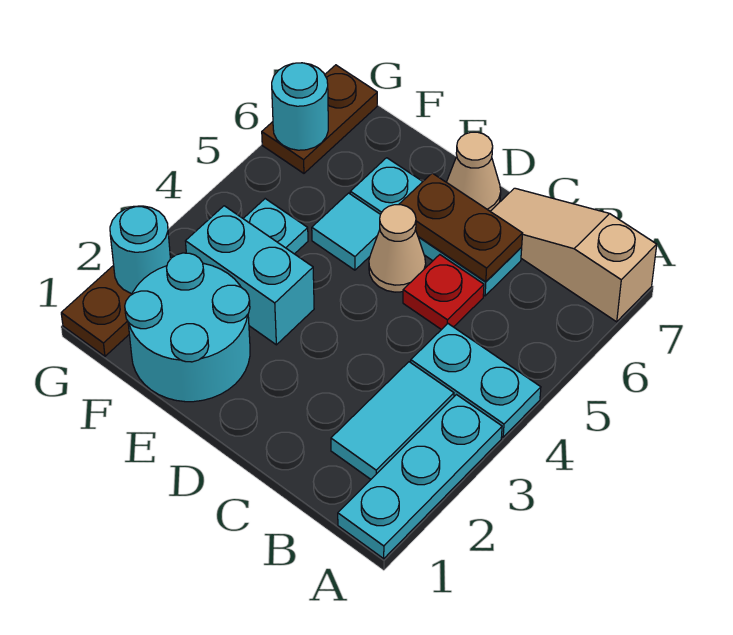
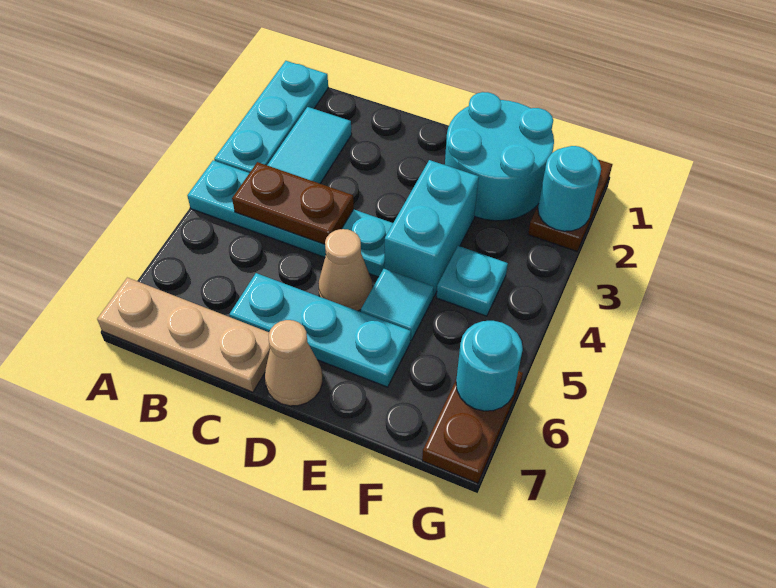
cyan plate A4:B4 level 1 -> cyan plate A4:D4 level 1
tan slope A7:C7 level 1 top A -> tan plate A7:C7 level 1
red plate C5 level 1 -> none
brown plate C6:D6 level 2 -> brown plate B4:C4 level 2
cyan brick E3:F3 level 1 -> cyan brick E3:E4 level 1

